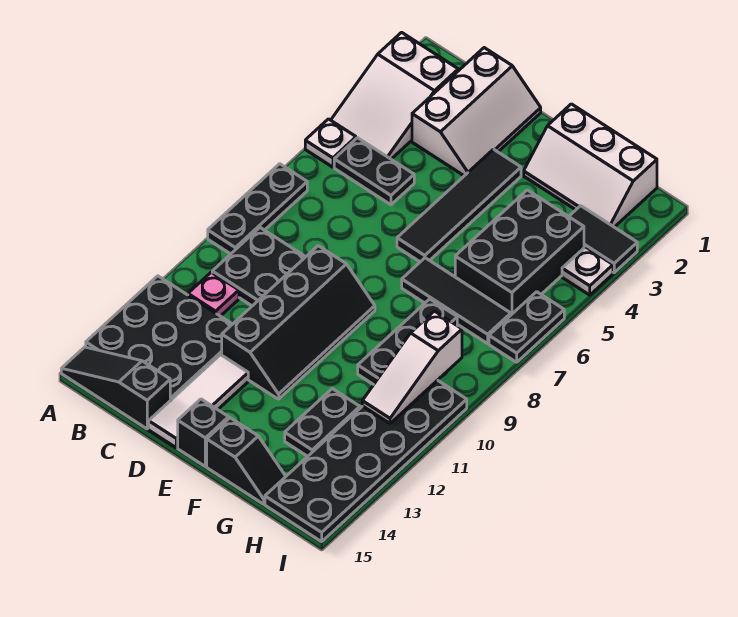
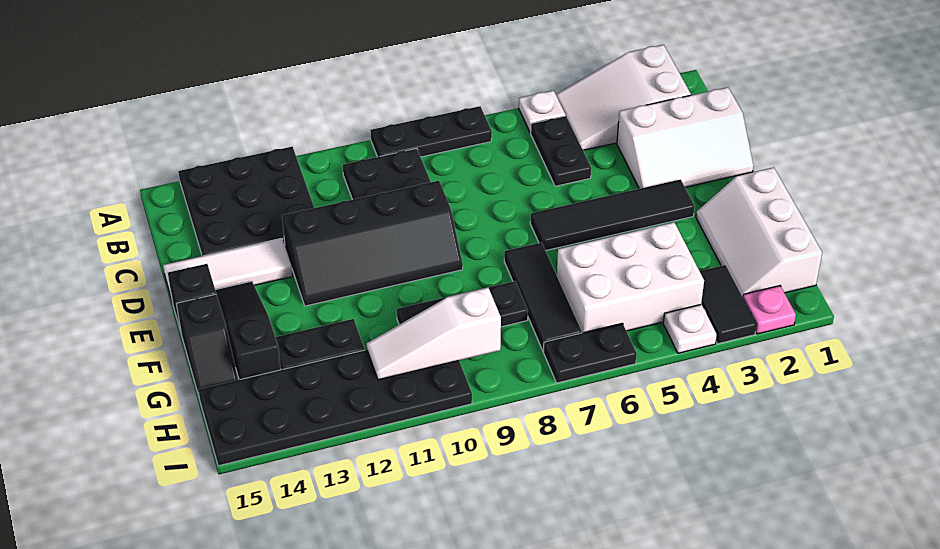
black slope A15:C15 level 1 top C -> black slope E14:G14 level 1 top G
pink plate B11 level 1 -> pink plate I2 level 1
black brick G4:H6 level 1 -> white brick G4:H6 level 1

